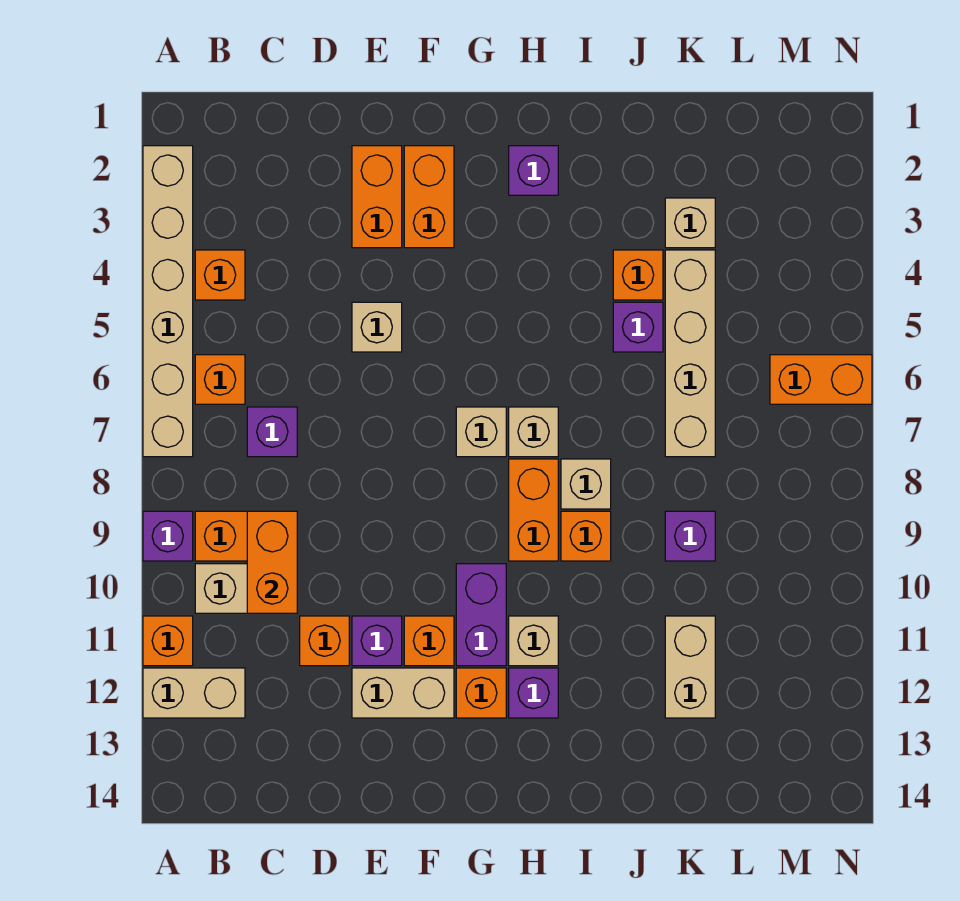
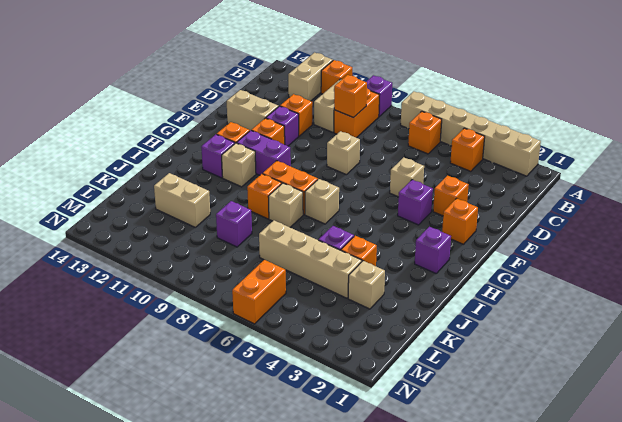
purple brick C7 level 1 -> purple brick F4 level 1
orange brick C9:C10 level 2 -> orange brick C9 level 2
orange brick E2:E3 level 1 -> orange brick E3 level 1
tan brick E12:F12 level 1 -> tan brick E12:E13 level 1
orange brick F2:F3 level 1 -> orange brick F2 level 1
tan brick G7 level 1 -> tan brick E8 level 1

